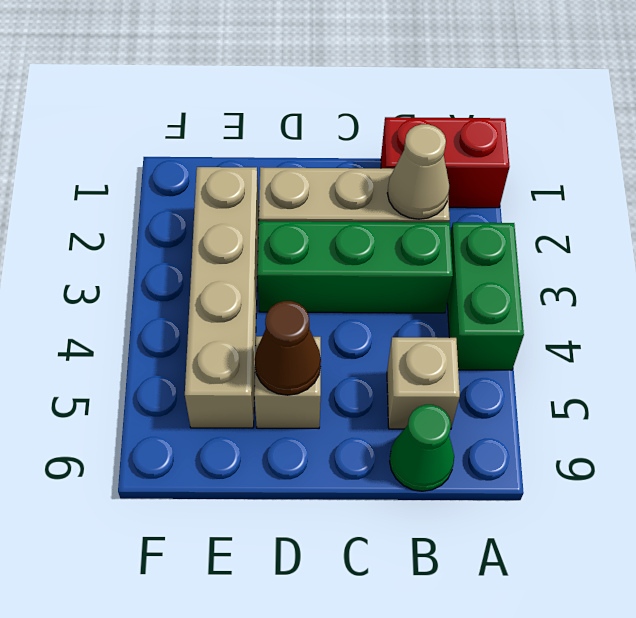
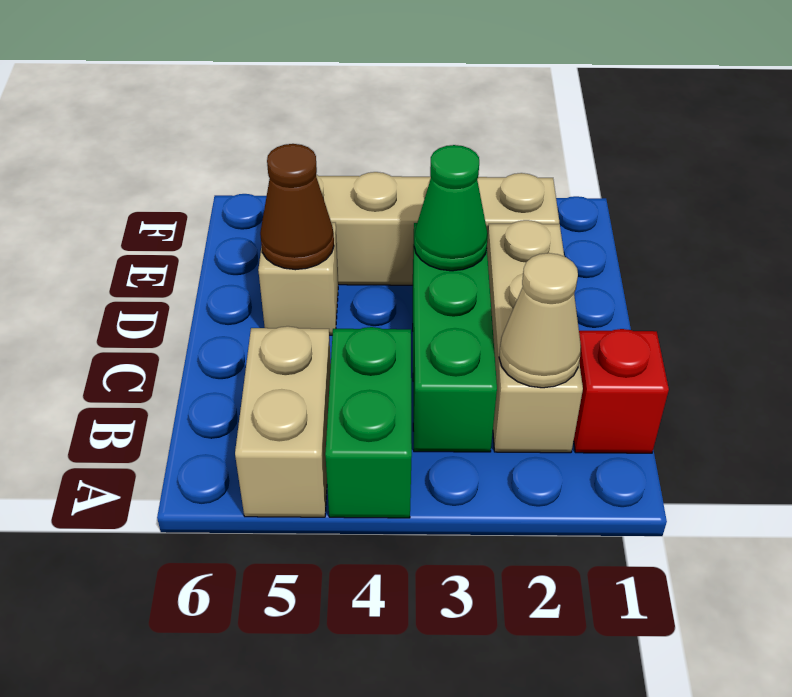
red brick A1:B1 level 1 -> red brick B1 level 1
green brick A3:A4 level 1 -> green brick A4:B4 level 1
tan brick B5 level 1 -> tan brick A5:B5 level 1
green cone B6 level 1 -> green cone D3 level 2

